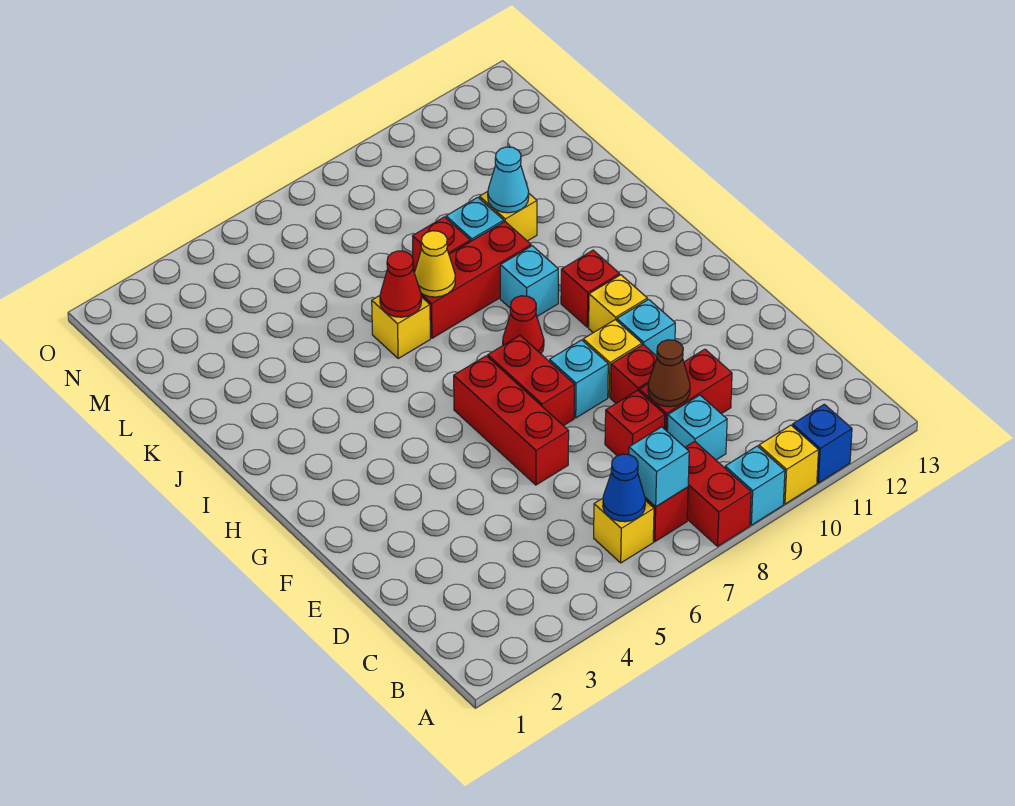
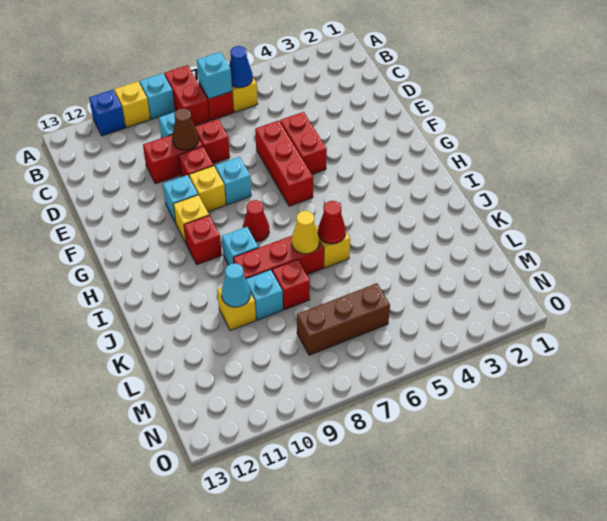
red brick F7:G7 level 1 -> red brick E5:F5 level 1
none -> brown brick M6:M8 level 1

